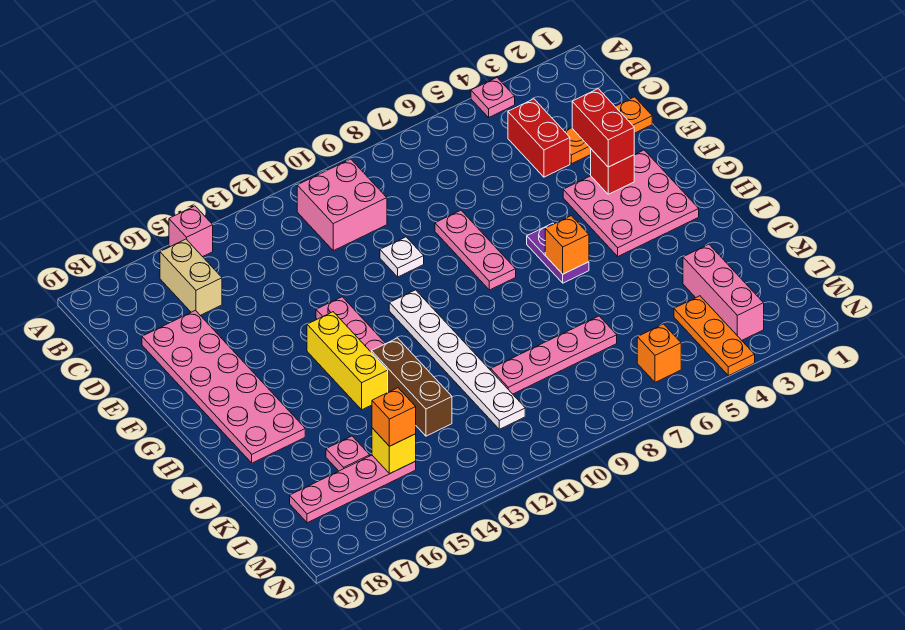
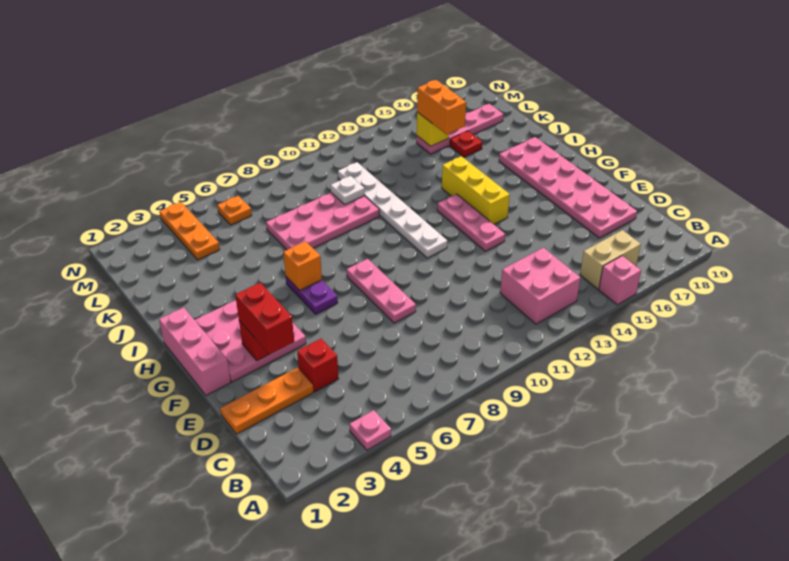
pink brick B10:C11 level 1 -> pink brick B12:C13 level 1
tan brick B16:C16 level 1 -> tan brick B15:B16 level 1
red brick C4:D4 level 1 -> red brick D4 level 1
white plate E10 level 1 -> white plate K10 level 2
brown brick I13:K13 level 1 -> none
pink brick K3:M3 level 1 -> pink brick F1:H1 level 1
pink plate K7:K10 level 1 -> pink plate J7:K10 level 1
pink plate K16 level 1 -> red plate K16 level 1
orange brick L15 level 3 -> orange brick K15:L15 level 3
orange brick M6 level 1 -> orange plate M6 level 1

